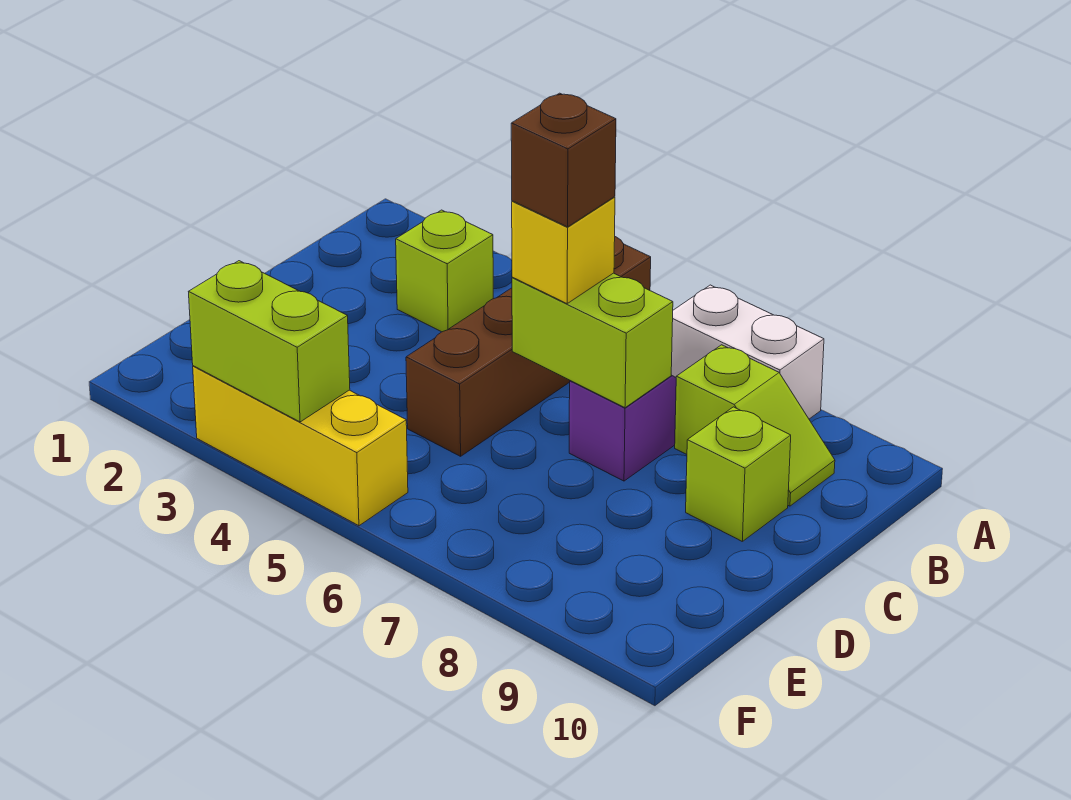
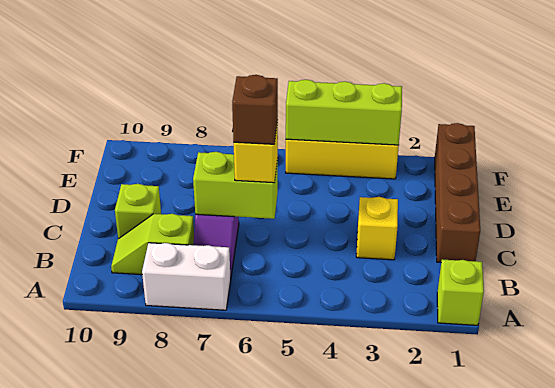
brown brick A5:D5 level 1 -> brown brick C1:F1 level 1
lime brick B3 level 1 -> lime brick A1 level 1
none -> yellow brick C3 level 1
lime brick F3:F4 level 2 -> lime brick F3:F5 level 2

